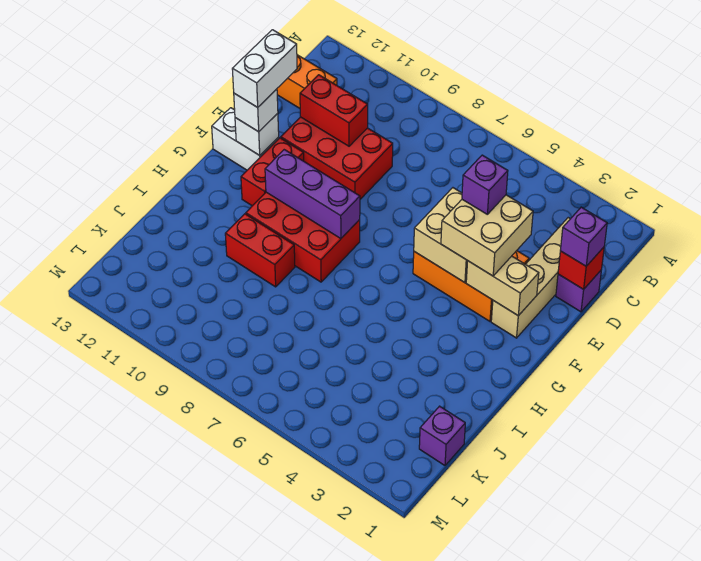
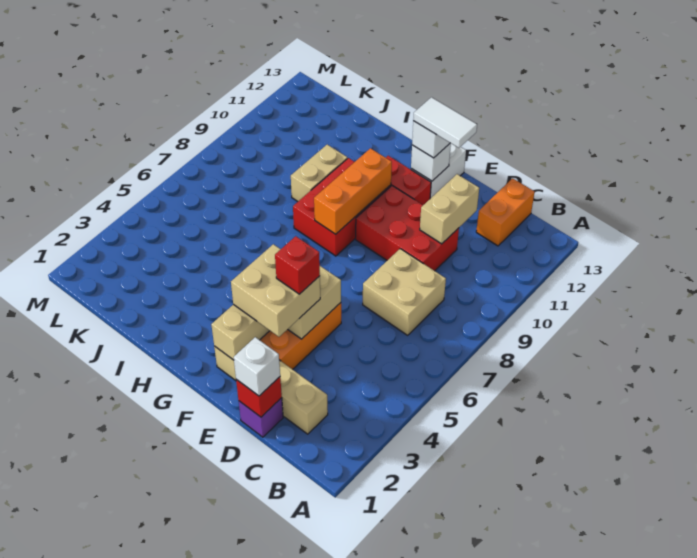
none -> tan brick C7:D8 level 1
purple brick D1 level 3 -> white brick D1 level 3
red brick D9:E11 level 1 -> red brick D9:F10 level 1
red brick D10:D11 level 2 -> tan brick D10:D11 level 2
purple brick E4 level 4 -> red brick E4 level 4
white brick E12:F12 level 4 -> white tile E12:F12 level 4
purple brick G8:G10 level 2 -> orange brick G8:G10 level 2
red brick I9:I10 level 1 -> tan brick I9:I10 level 1
purple brick K1 level 1 -> none

